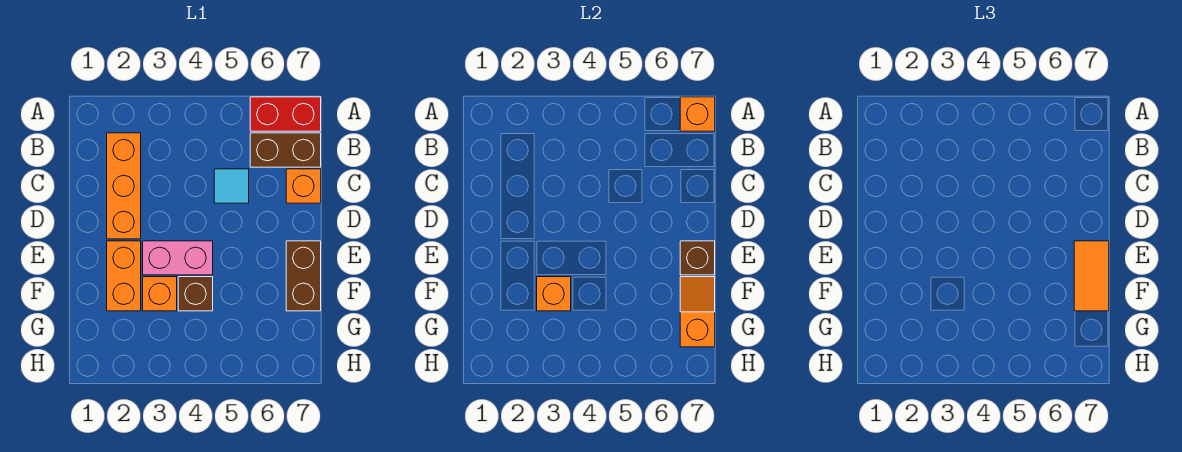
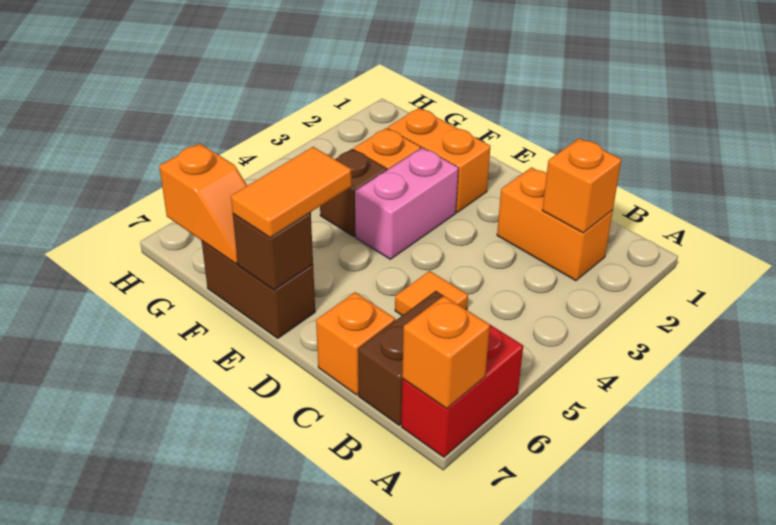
orange brick B2:D2 level 1 -> orange brick B2:C2 level 1
cyan tile C5 level 1 -> orange tile C5 level 1
orange tile E7:F7 level 3 -> orange tile E6:E7 level 3
orange brick F3 level 2 -> orange brick B2 level 2

